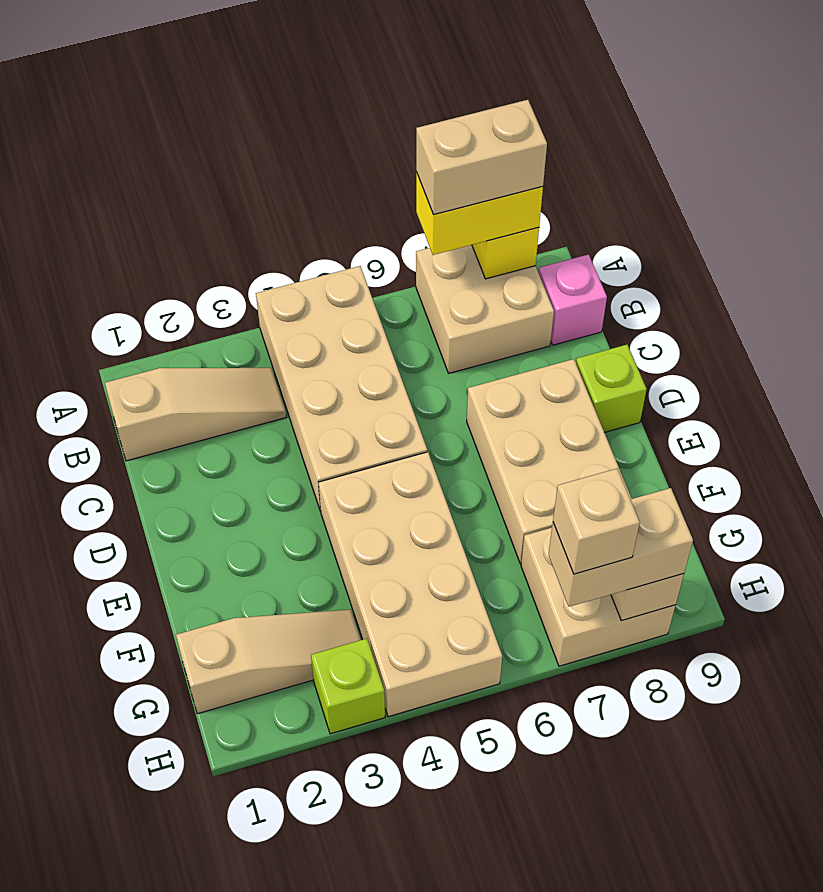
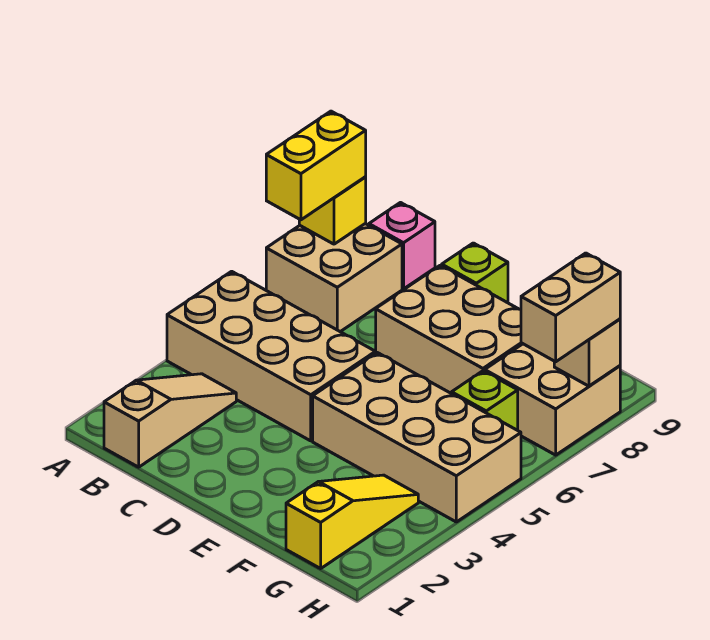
tan brick A7:A8 level 4 -> none
tan slope G1:G3 level 1 top 1 -> yellow slope G1:G3 level 1 top 1
lime brick H3 level 1 -> lime brick G6 level 1
tan brick H7 level 4 -> none

